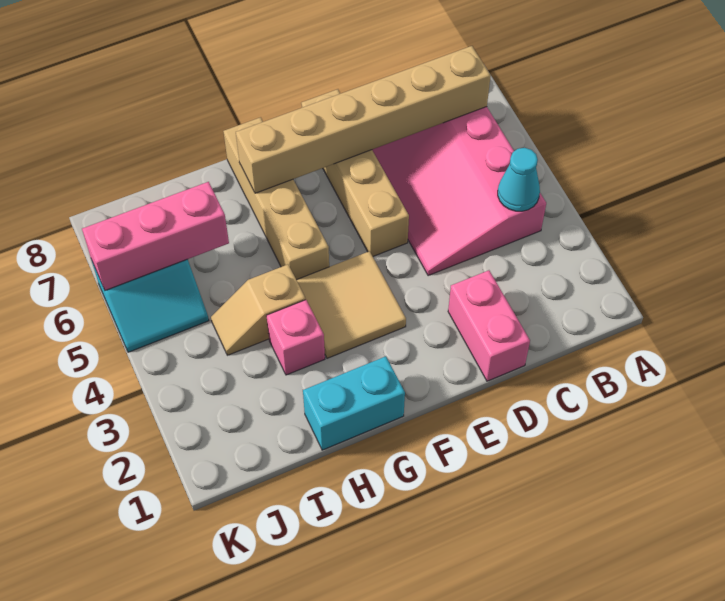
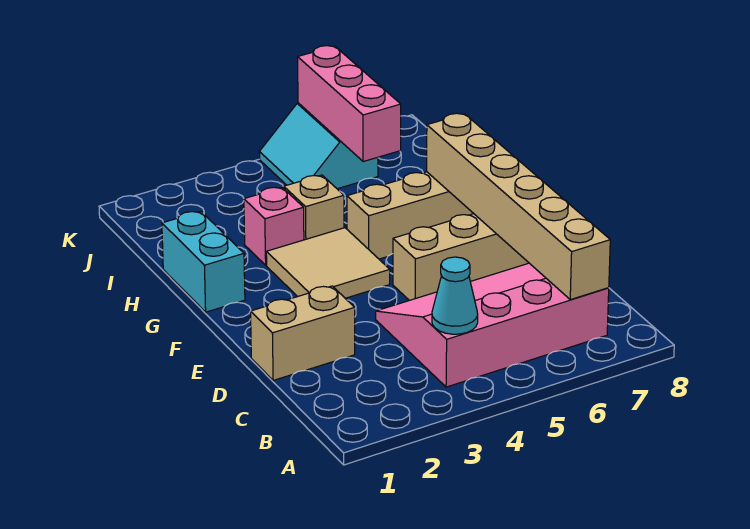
pink brick D1:D2 level 1 -> tan brick D1:D2 level 1

